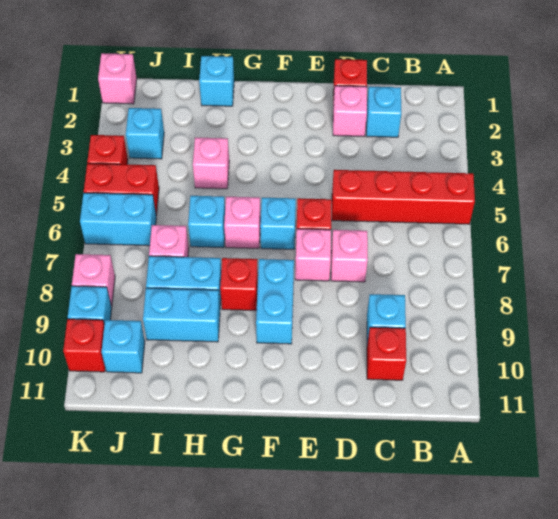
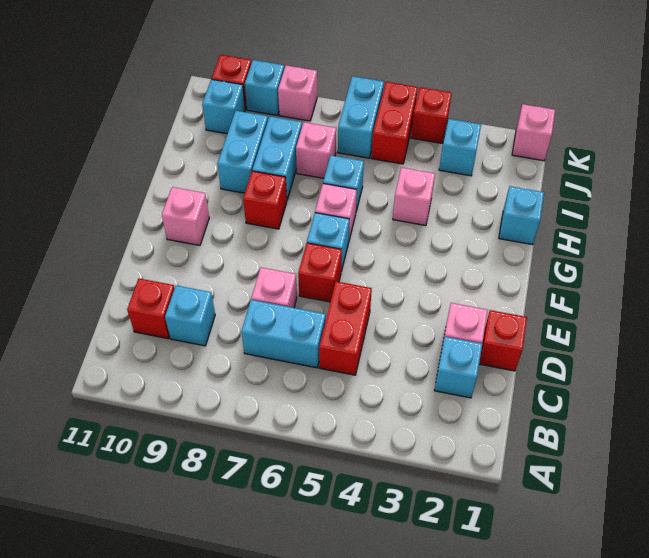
red brick A5:D5 level 1 -> red brick C5:D5 level 1
pink brick E7 level 1 -> pink brick F10 level 1
cyan brick F8:F9 level 1 -> cyan brick C6:C7 level 1

